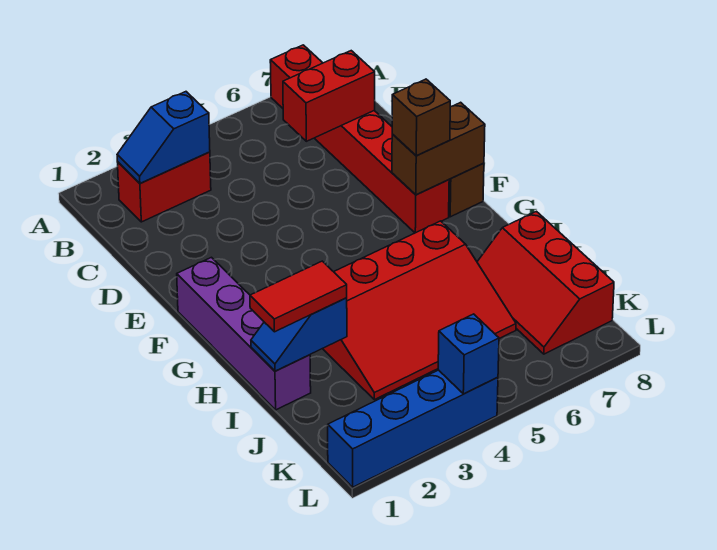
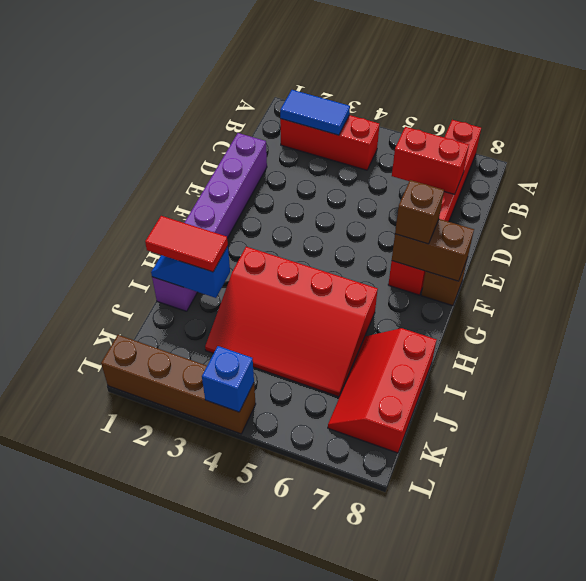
red brick B2:B3 level 1 -> red brick B2:B4 level 1
blue slope B2:B3 level 2 top 3 -> blue tile B2:B3 level 2
purple brick F1:I1 level 1 -> purple brick D1:I1 level 1
blue brick L1:L4 level 1 -> brown brick L1:L4 level 1

